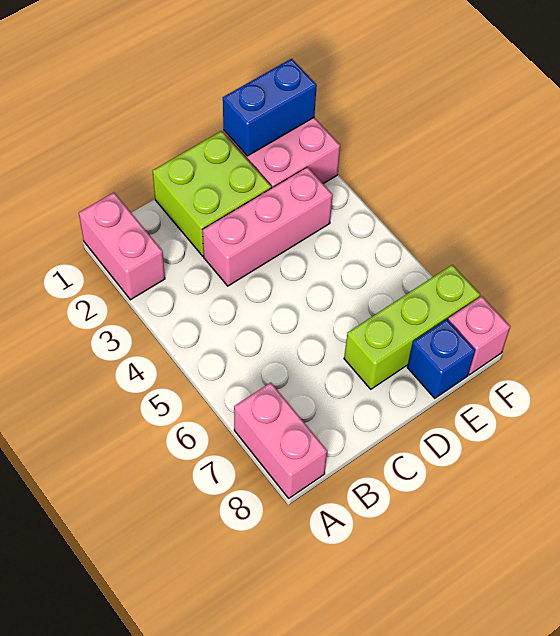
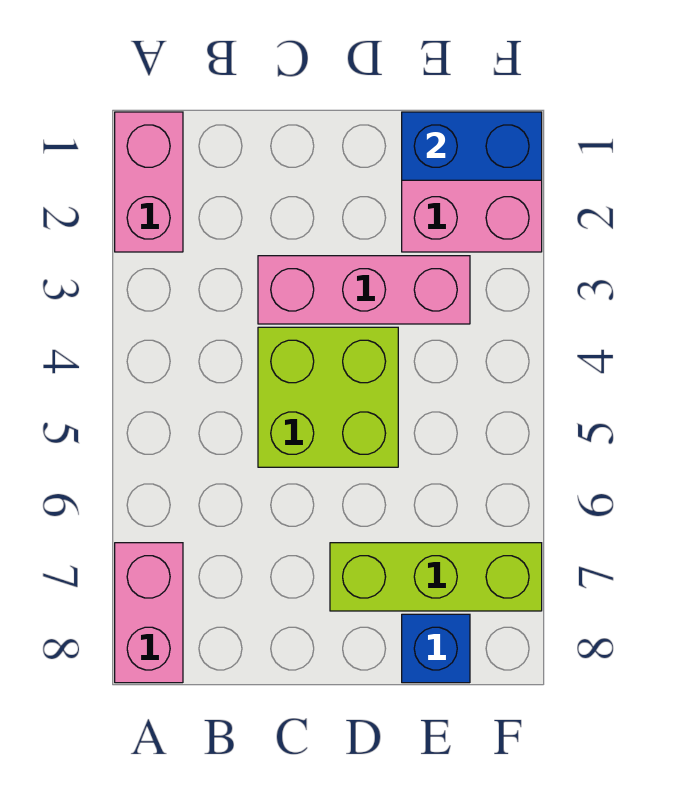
lime brick C1:D2 level 1 -> lime brick C4:D5 level 1
pink brick F8 level 1 -> none

